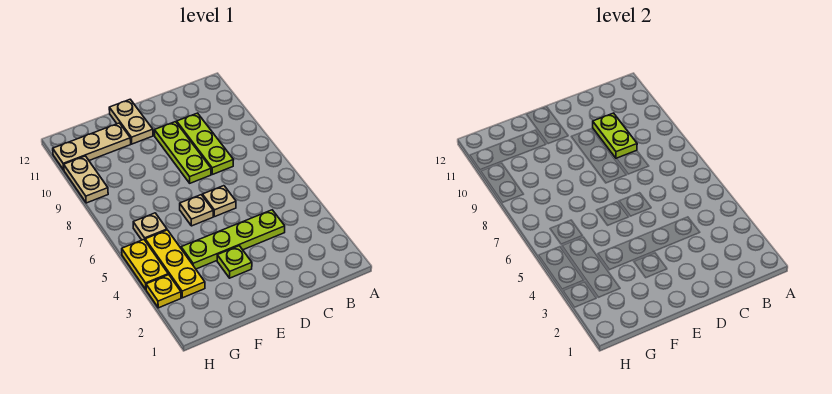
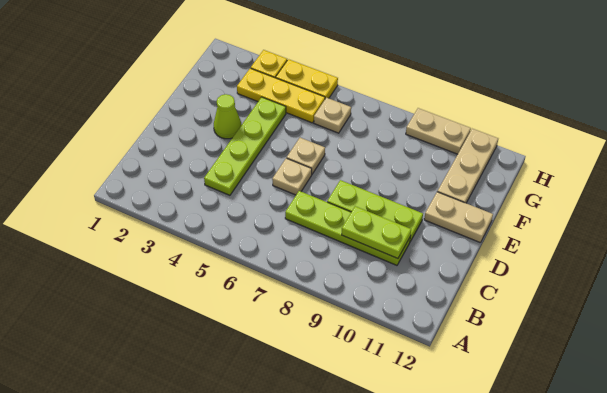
lime plate C8:C10 level 1 -> lime plate C7:C10 level 1
lime plate E3 level 1 -> lime cone E3 level 1

